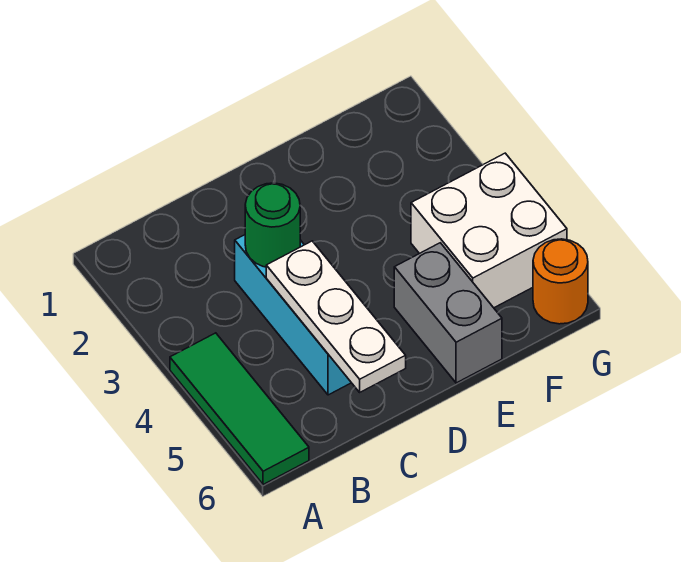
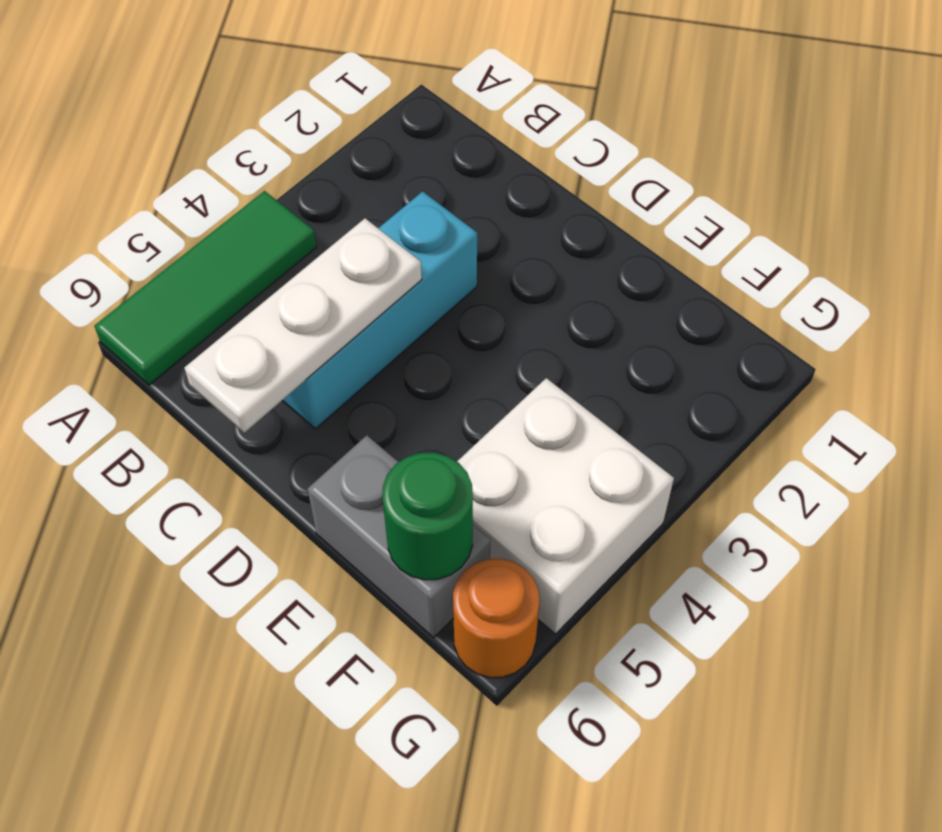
green round brick C3 level 2 -> green round brick F6 level 2
grey brick E5:E6 level 1 -> grey brick E6:F6 level 1

